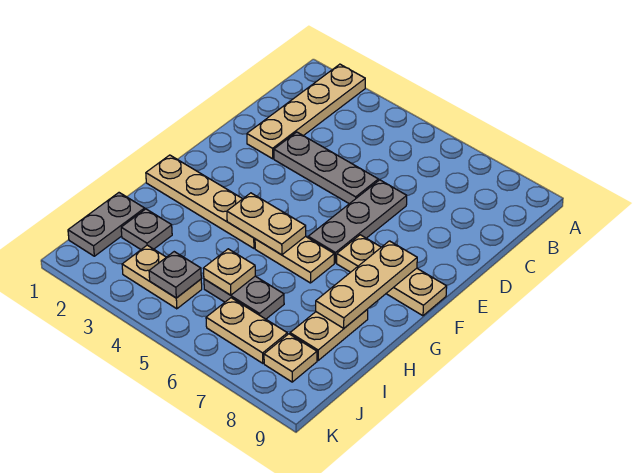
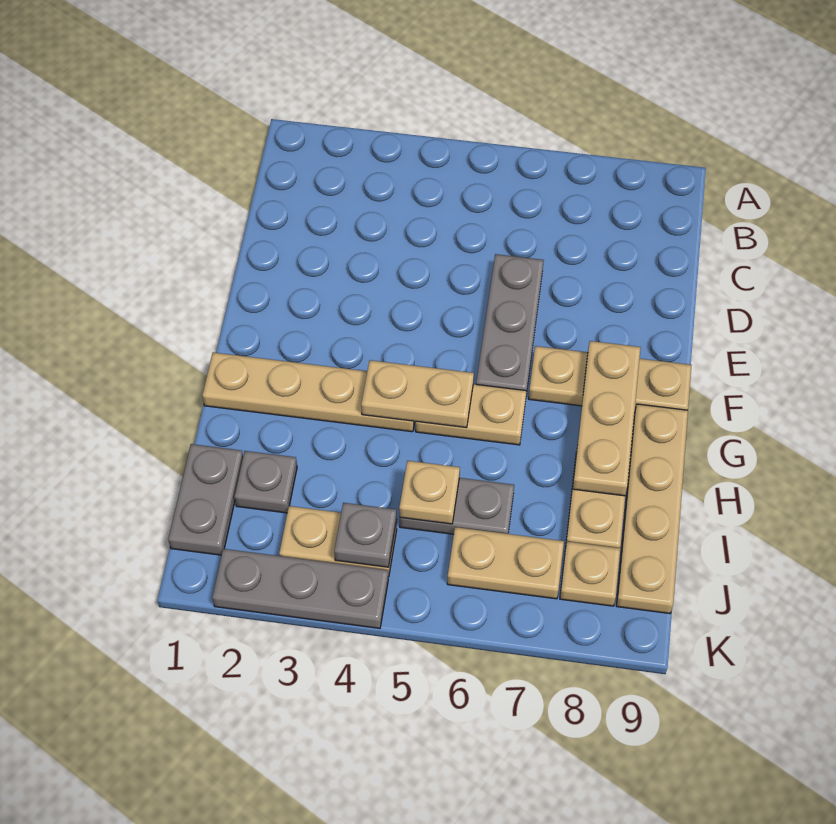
tan plate A2:D2 level 1 -> tan plate G9:J9 level 1
grey plate D3:D5 level 1 -> grey plate K2:K4 level 1

